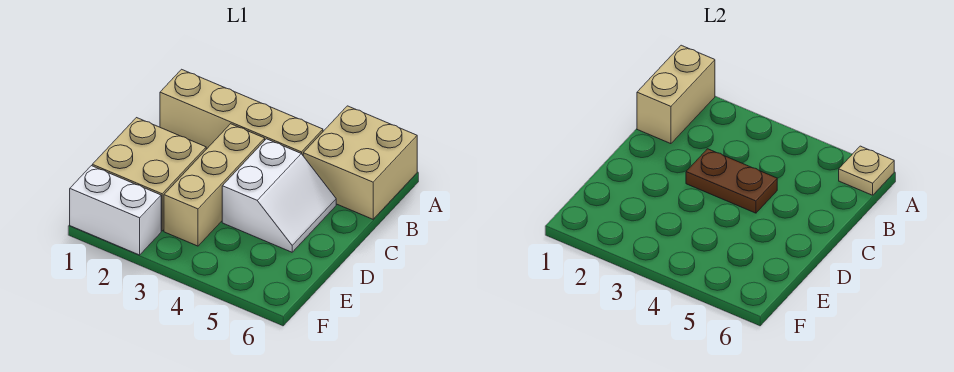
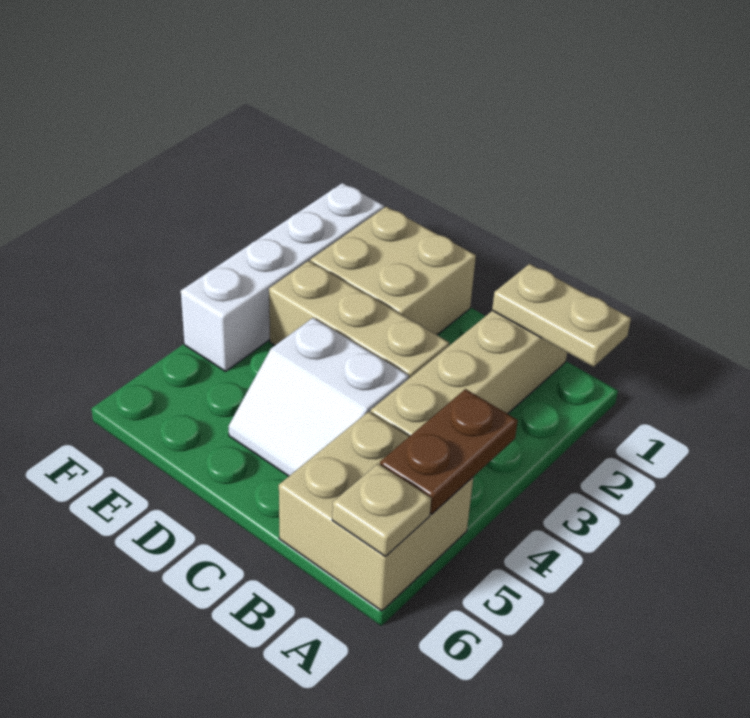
tan brick A1:B1 level 2 -> tan plate A1:B1 level 2
brown plate C3:C4 level 2 -> brown plate A4:A5 level 2
white brick F1:F2 level 1 -> white brick F1:F4 level 1

